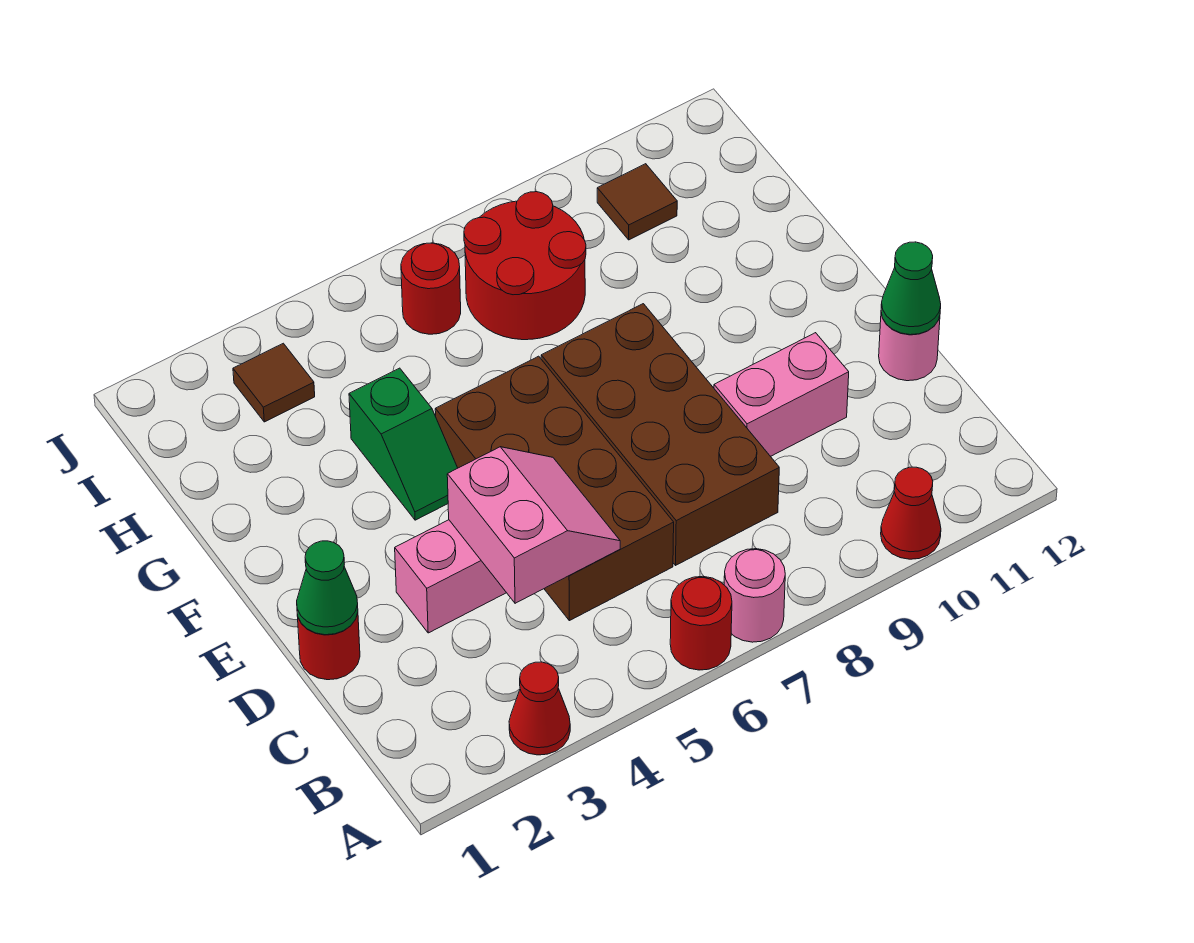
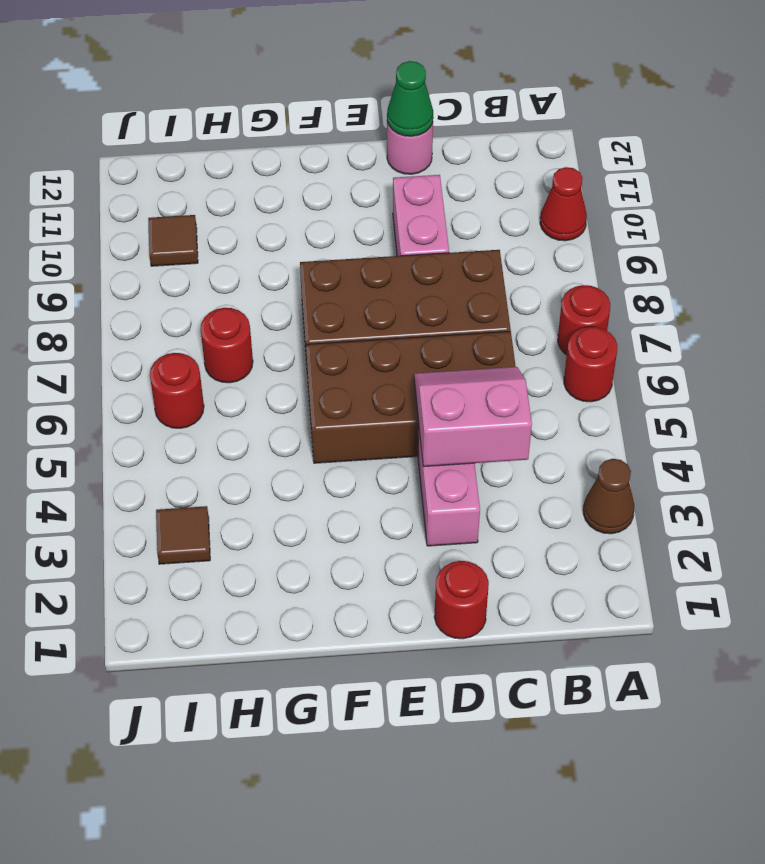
red cone A3 level 1 -> brown cone A3 level 1
pink round brick A7 level 1 -> red round brick A7 level 1
green cone D1 level 2 -> none
green slope F4:G4 level 1 top G -> none
red round brick H7:I8 level 1 -> red round brick H7 level 1

